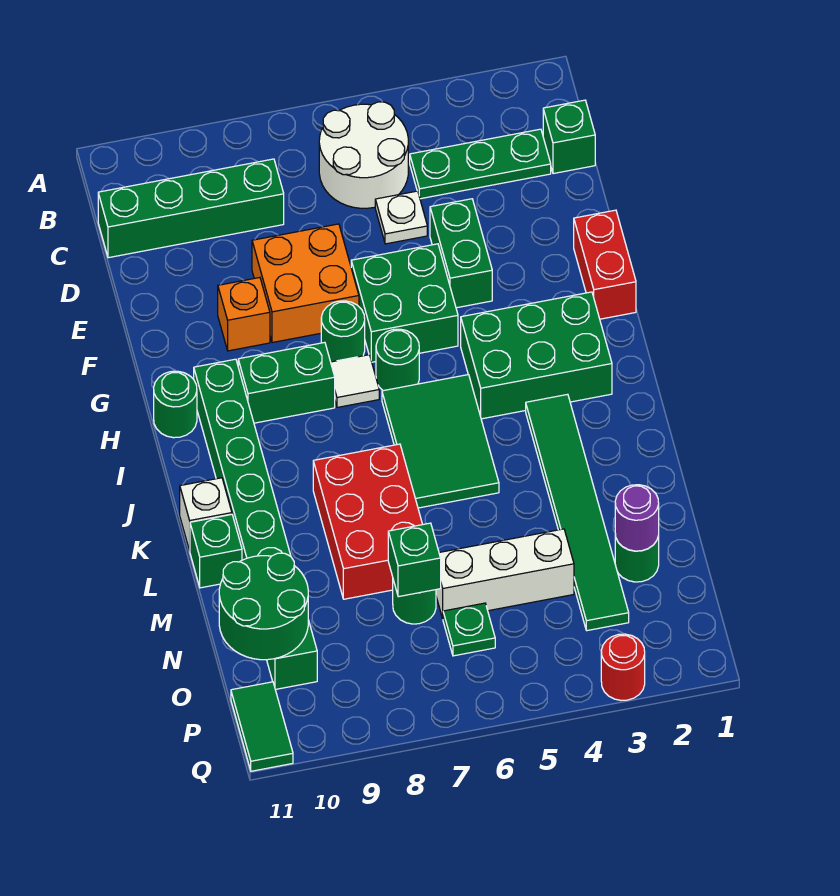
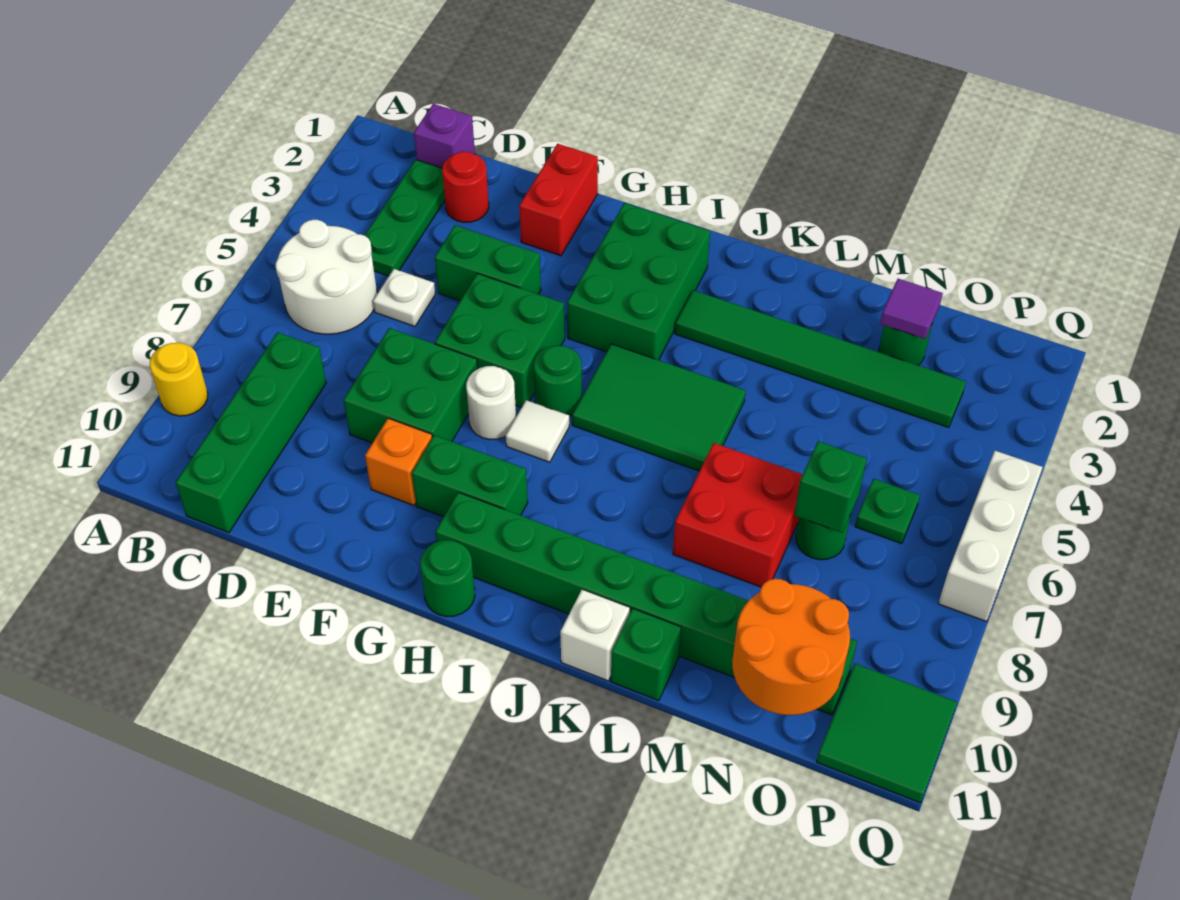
none -> yellow round brick A9 level 1
green brick C1 level 1 -> purple brick C1 level 1
orange brick E7:F8 level 1 -> green brick E7:F8 level 1
red brick F1:G1 level 1 -> red brick F1:F2 level 1
green round brick G7 level 1 -> white round brick G7 level 1
green brick H8:H9 level 1 -> green brick G9:H9 level 1
red brick K7:M8 level 1 -> red brick L7:M8 level 1
purple round brick N2 level 2 -> purple tile N2 level 2
white brick N4:N6 level 1 -> white brick Q5:Q7 level 1
green round brick N10:O11 level 2 -> orange round brick N10:O11 level 2
green tile P11:Q11 level 1 -> green tile P10:Q11 level 1
red round brick Q3 level 1 -> red round brick D2 level 1

